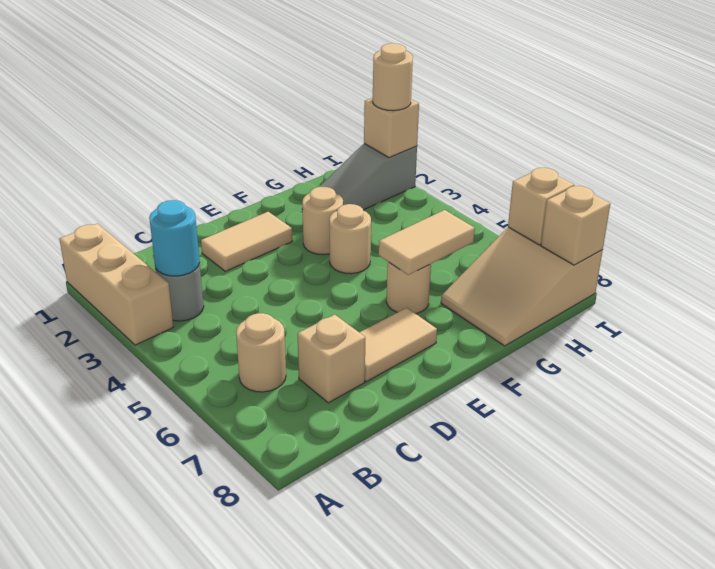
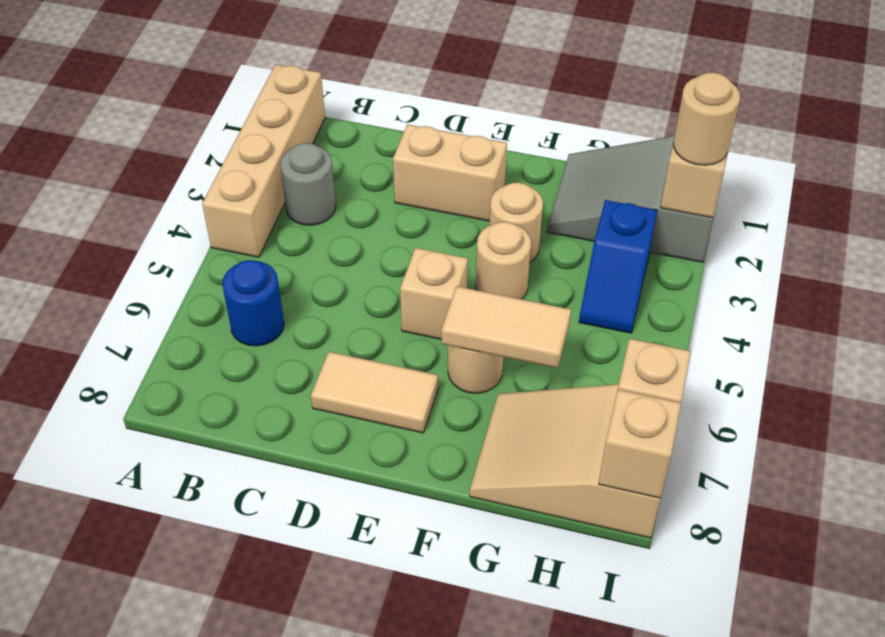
tan brick A1:A3 level 1 -> tan brick A1:A4 level 1
cyan round brick B3 level 2 -> none
tan round brick B6 level 1 -> blue round brick B6 level 1
tan brick C7 level 1 -> tan brick E5 level 1
tan tile D2:E2 level 1 -> tan brick D2:E2 level 1
grey slope G2:I2 level 1 top I -> grey slope G1:I2 level 1 top I
none -> blue slope H3:H4 level 1 top 3

